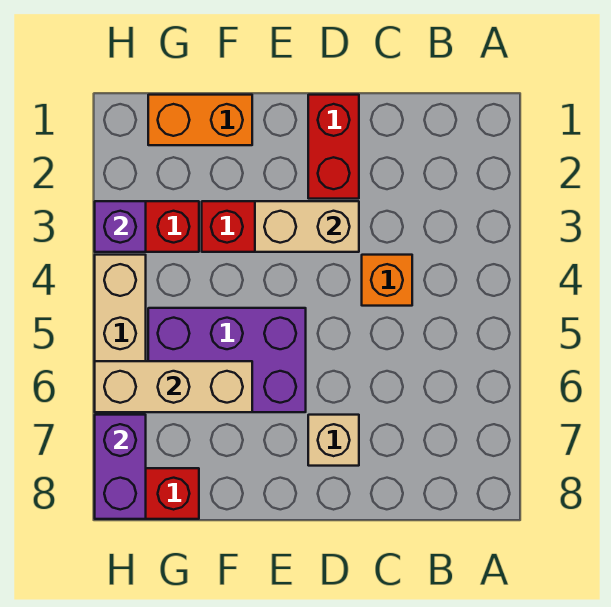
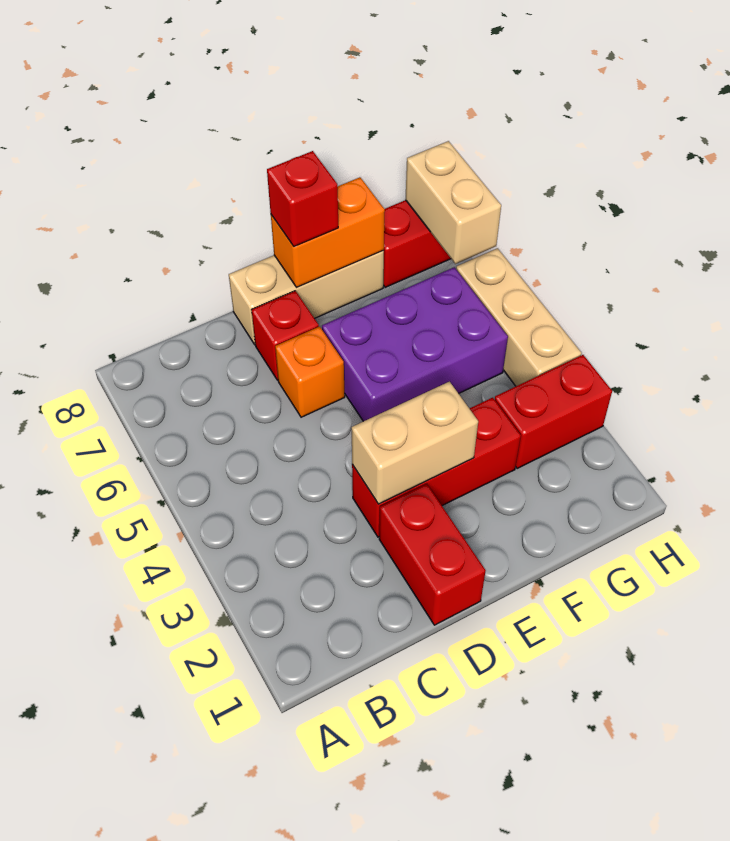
orange brick C4 level 1 -> orange brick D6 level 1
tan brick D7 level 1 -> red brick D7 level 1
none -> red brick E8 level 3
orange brick F1:G1 level 1 -> orange brick E8:F8 level 2
tan brick F6:H6 level 2 -> tan brick D8:F8 level 1
purple brick H3 level 2 -> none
purple brick H7:H8 level 2 -> tan brick H7:H8 level 2

